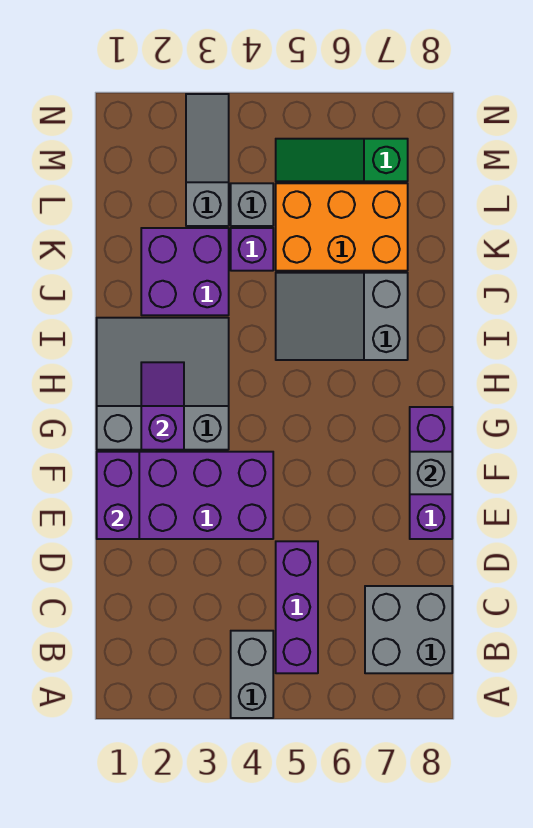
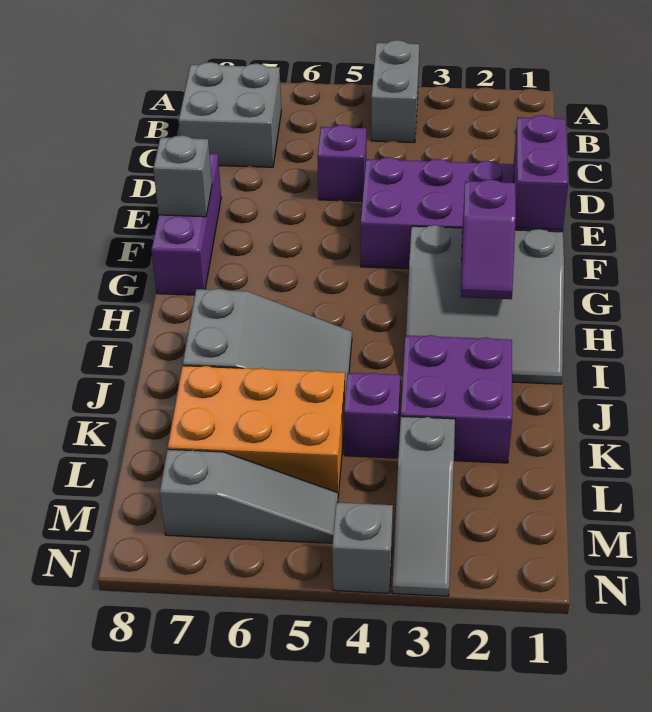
purple brick B5:D5 level 1 -> purple brick D5 level 1
grey brick L4 level 1 -> grey brick N4 level 1
green slope M5:M7 level 1 top 7 -> grey slope M5:M7 level 1 top 7

